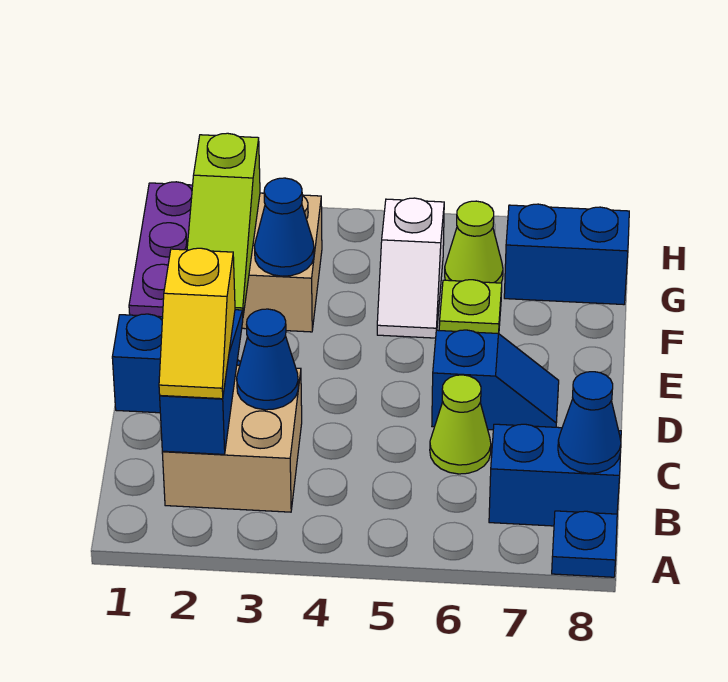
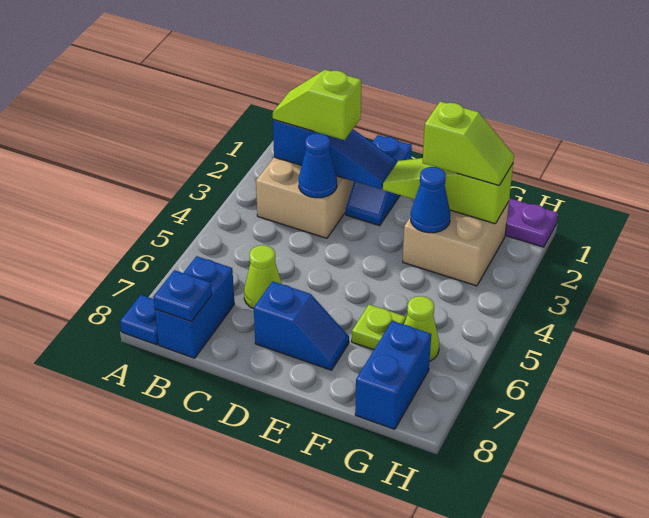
yellow slope B2:C2 level 3 top C -> lime slope B2:C2 level 3 top C
blue cone B8 level 2 -> blue plate B8 level 2
blue slope D6:D7 level 1 top 6 -> blue slope D7:E7 level 1 top D
none -> lime slope F2:G2 level 3 top F
white slope F5:G5 level 1 top G -> none

